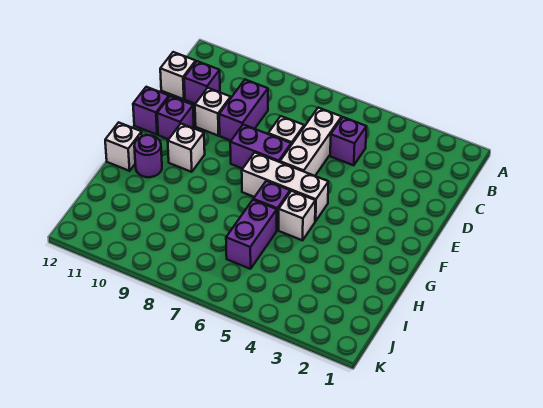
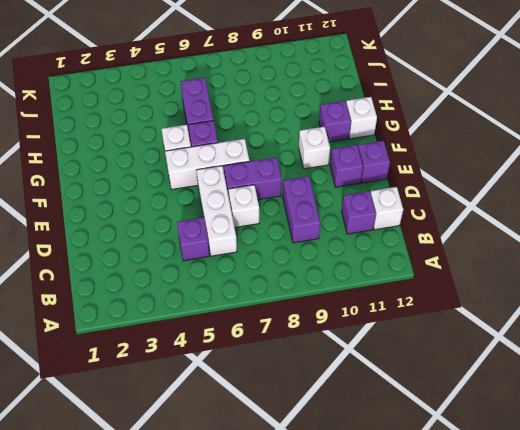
white brick D10 level 1 -> none
purple round brick G11 level 1 -> purple brick G11 level 1

